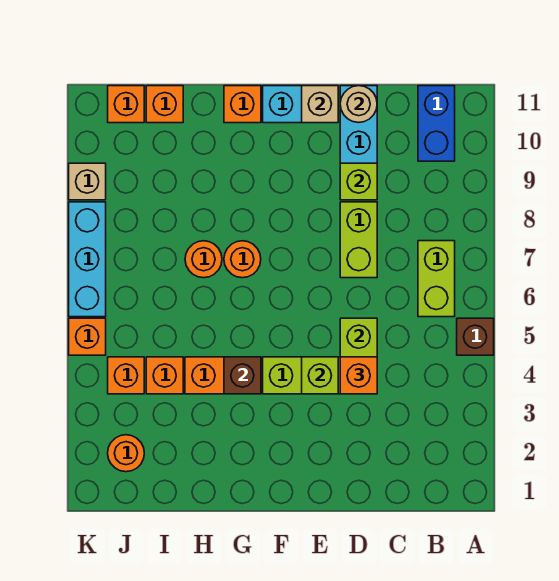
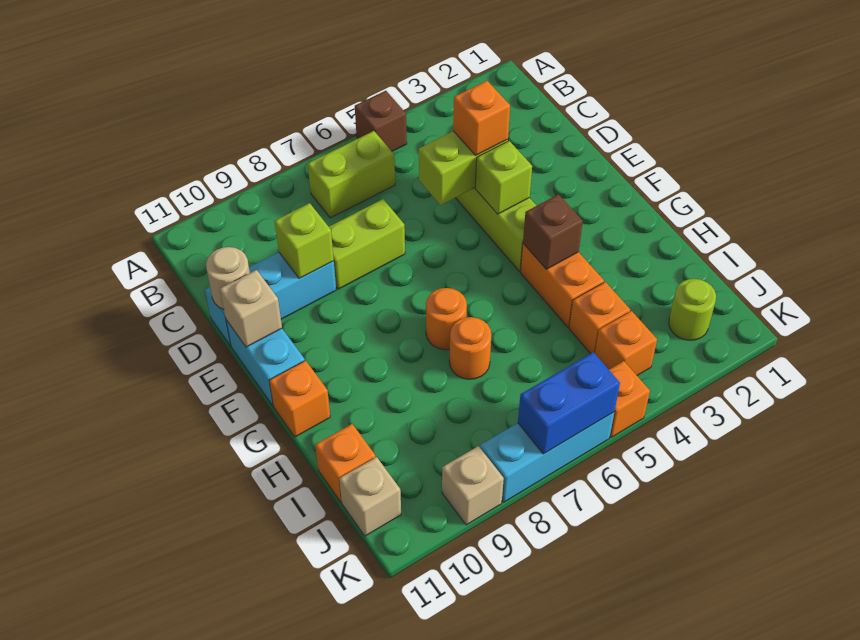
blue brick B10:B11 level 1 -> blue brick K6:K7 level 2
orange round brick J2 level 1 -> lime round brick J2 level 1
orange brick J11 level 1 -> tan brick J11 level 1

